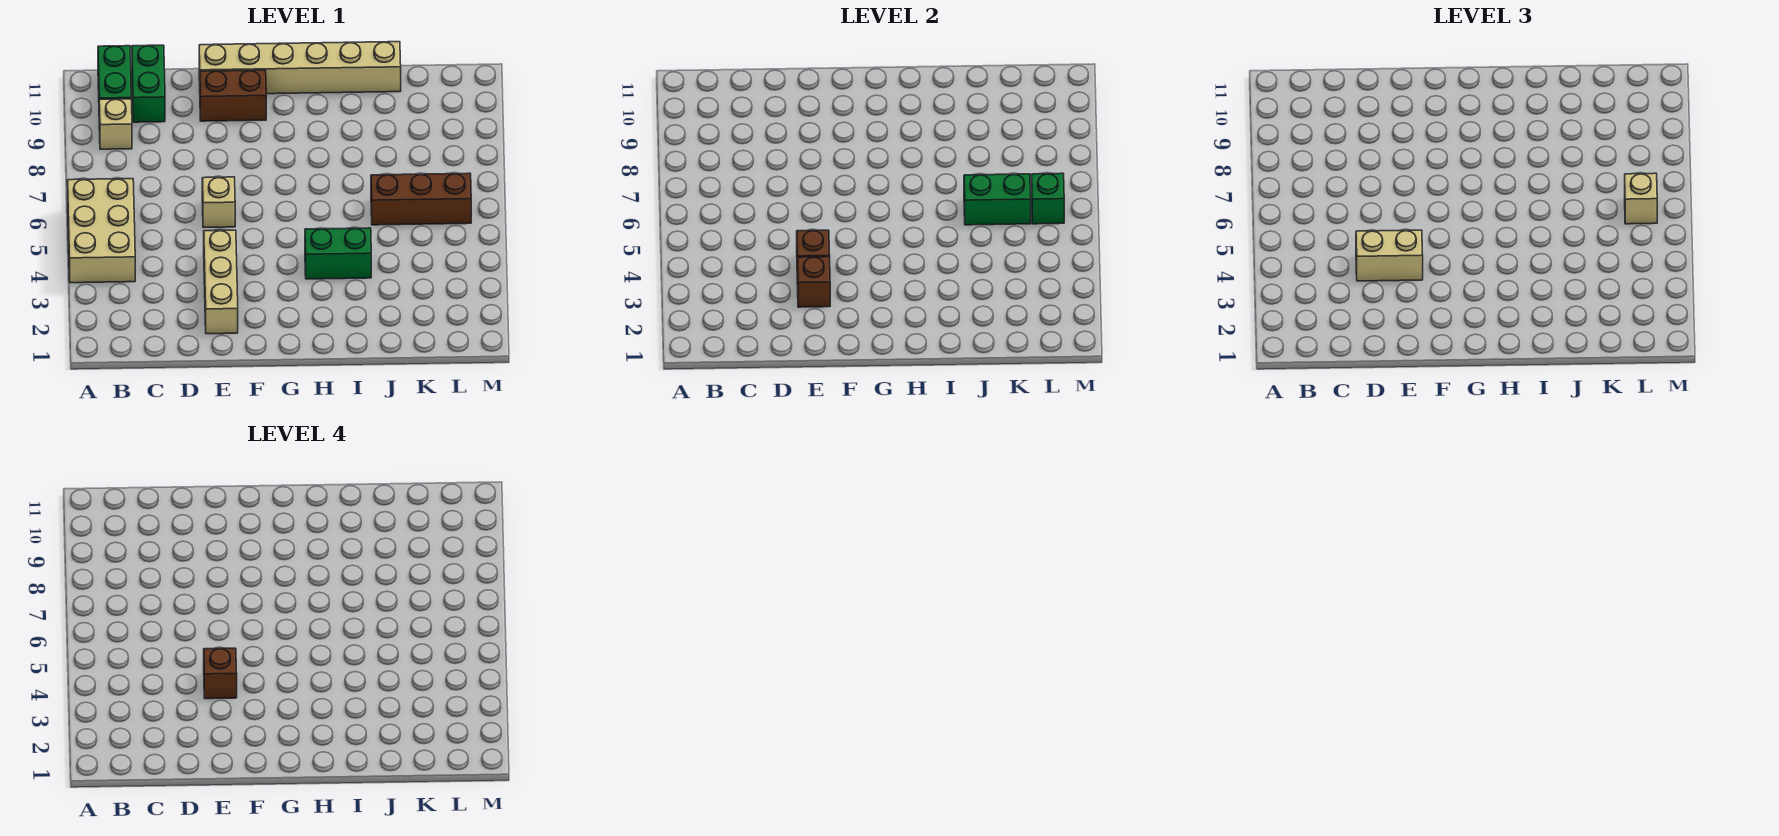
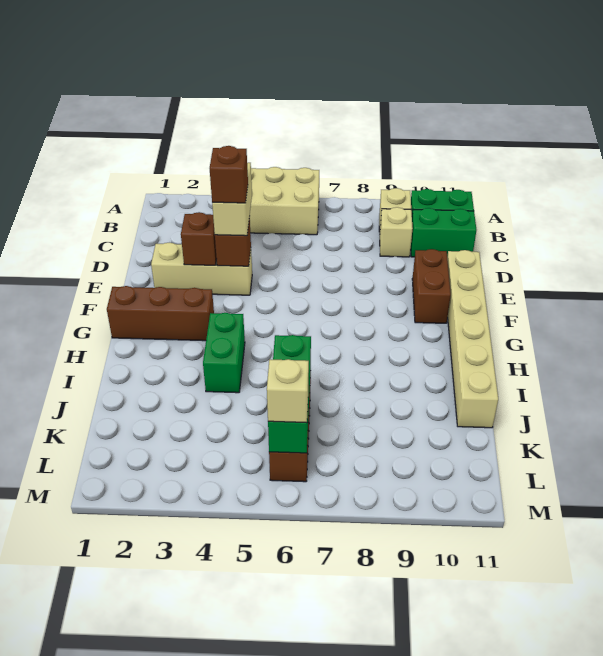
tan brick E6 level 1 -> tan brick C9 level 1
none -> brown brick G1:G3 level 1

